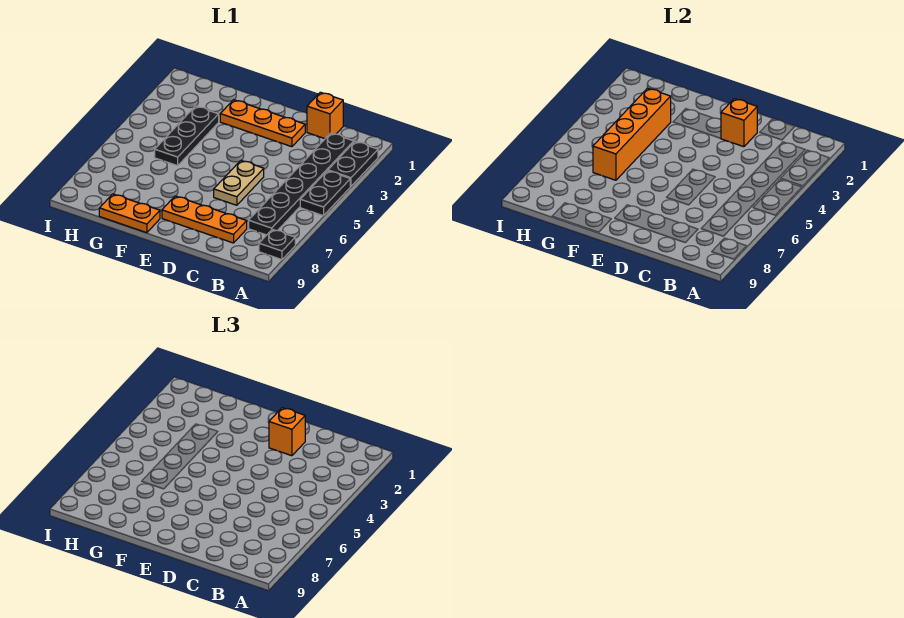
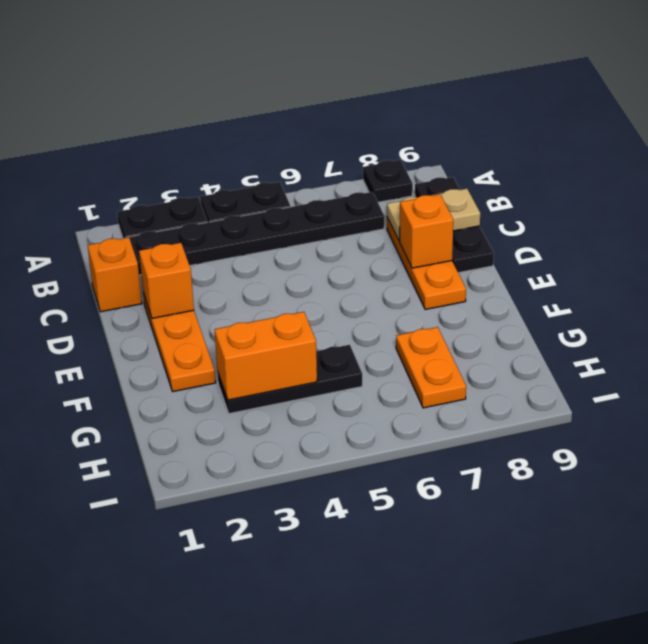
none -> black plate B9:D9 level 1
orange brick D2 level 3 -> orange brick D8 level 2
tan plate D5:D6 level 1 -> tan plate C8:C9 level 2
orange plate F9:G9 level 1 -> orange plate G7:H7 level 1
orange brick G3:G6 level 2 -> orange brick G3:G4 level 2

